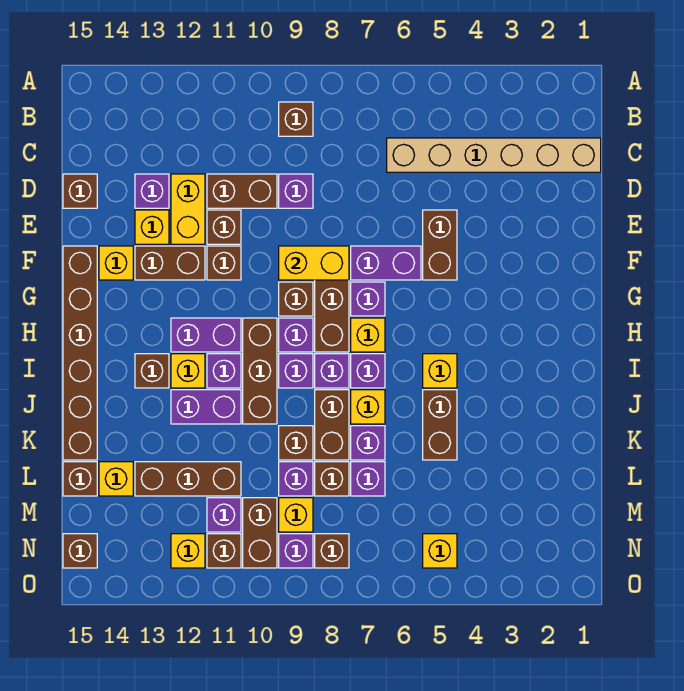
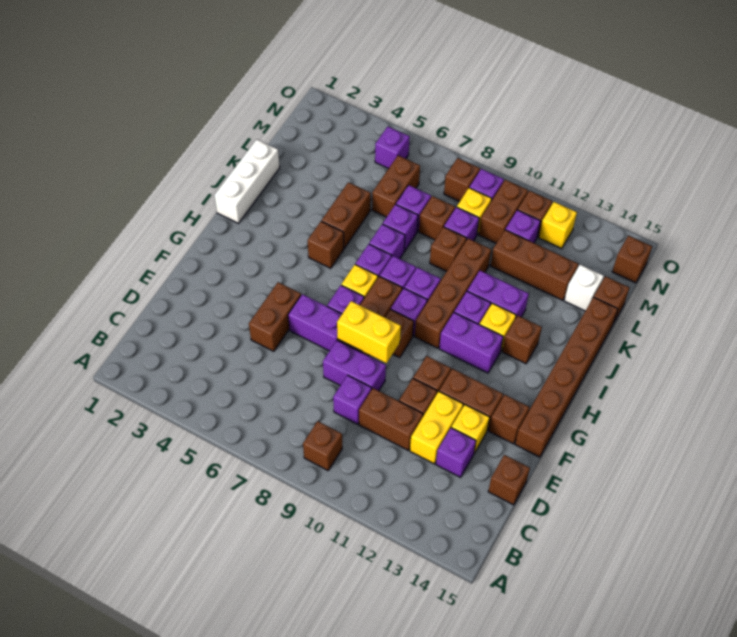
tan brick C1:C6 level 1 -> none
none -> purple brick E8:E9 level 1
yellow brick F14 level 1 -> brown brick F14 level 1
brown brick H10:J10 level 1 -> brown brick H10:K10 level 1
none -> white brick I1:K1 level 1
yellow brick I5 level 1 -> brown brick I5 level 1
yellow brick J7 level 1 -> purple brick J7 level 1
brown brick J8:K8 level 1 -> brown brick L6:M6 level 1
yellow brick L14 level 1 -> white brick L14 level 1
yellow brick N5 level 1 -> purple brick N5 level 1

